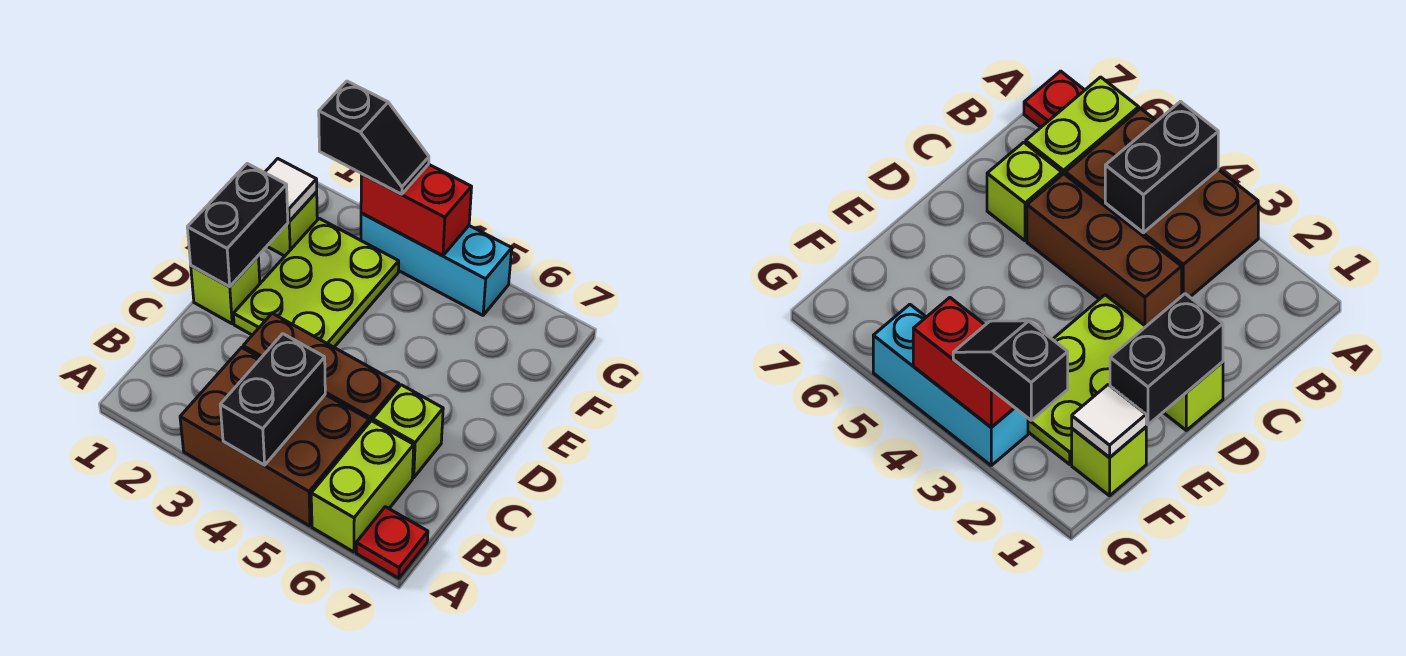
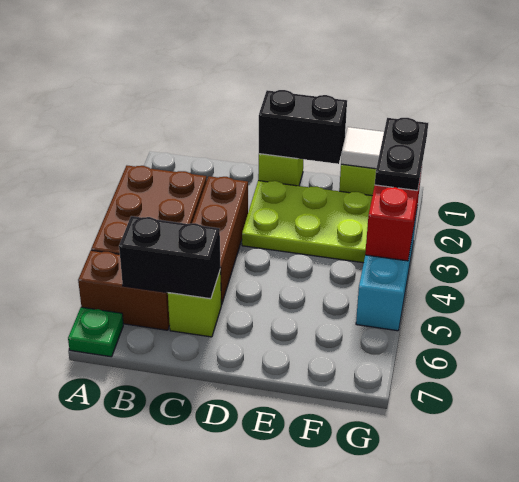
black brick A4:B4 level 2 -> black brick B6:C6 level 2
lime brick A6:B6 level 1 -> brown brick A6:B6 level 1
red plate A7 level 1 -> green plate A7 level 1
black slope G2:G3 level 3 top 2 -> black plate G2:G3 level 3

